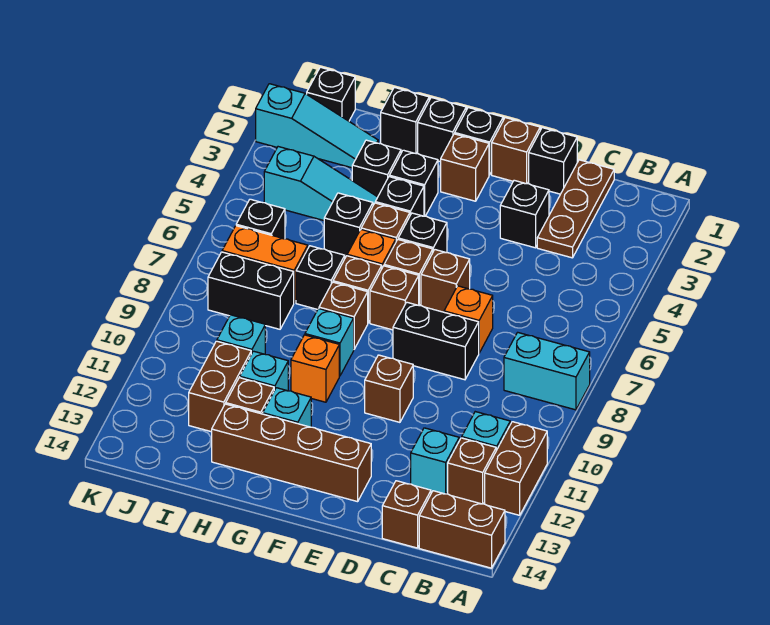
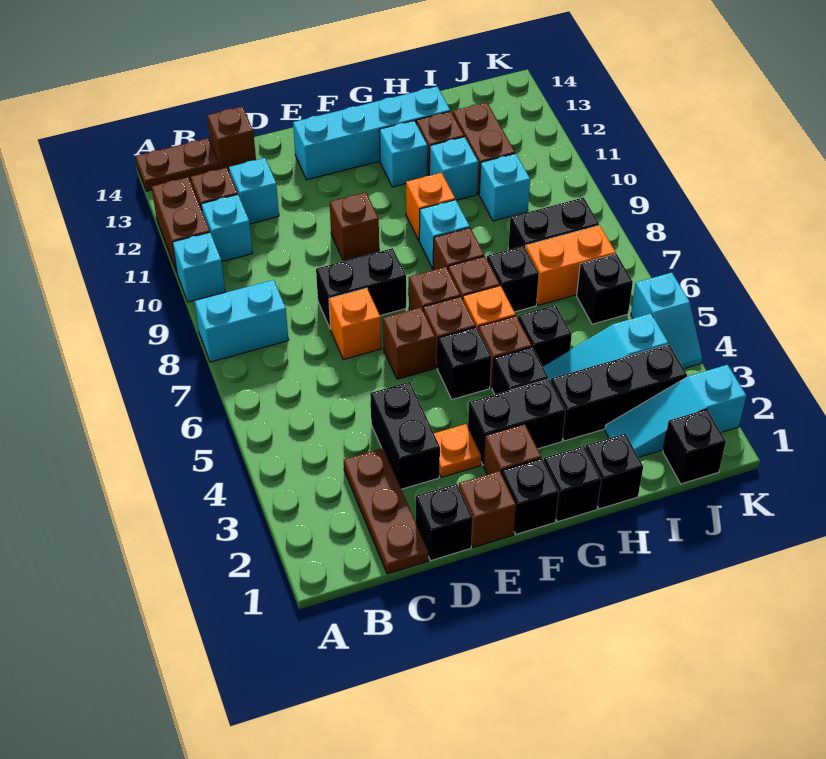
none -> cyan brick A10 level 1
brown brick A14:B14 level 1 -> brown plate A14:B14 level 1
black brick D3 level 1 -> black brick D3:D4 level 1
none -> orange plate E3 level 1
brown brick E13:H13 level 1 -> cyan brick E13:H13 level 1
black brick G3 level 1 -> black brick F3:G3 level 1
black brick H3 level 1 -> black brick H3:J3 level 1
none -> cyan slope K4:K5 level 1 top 5

